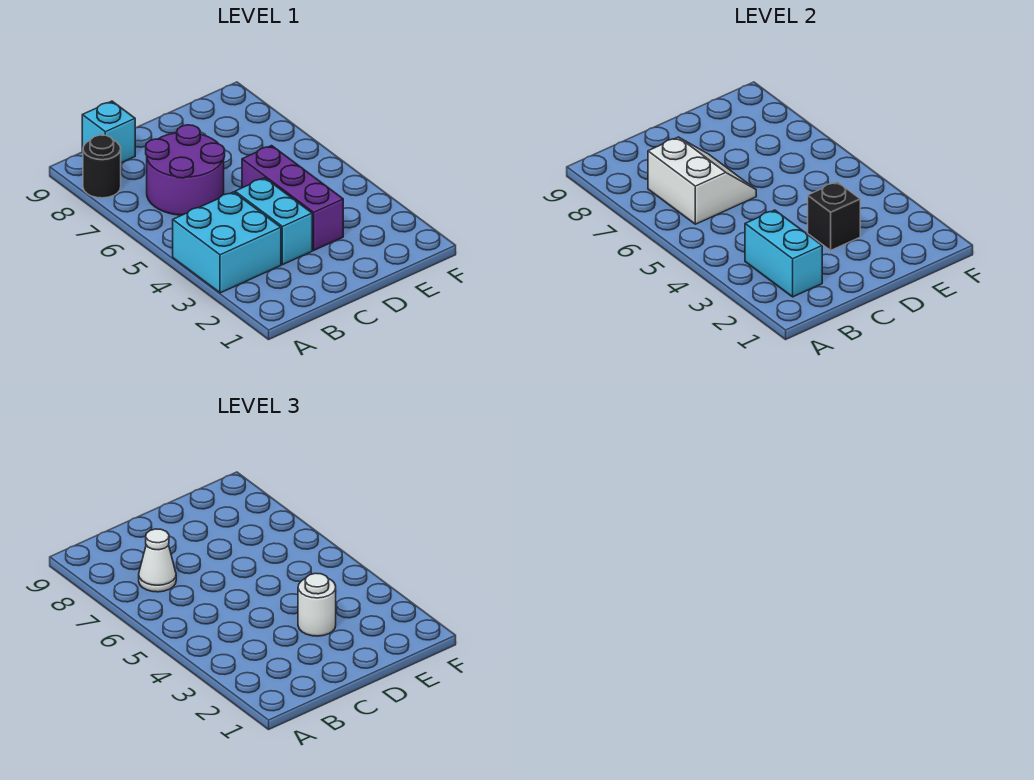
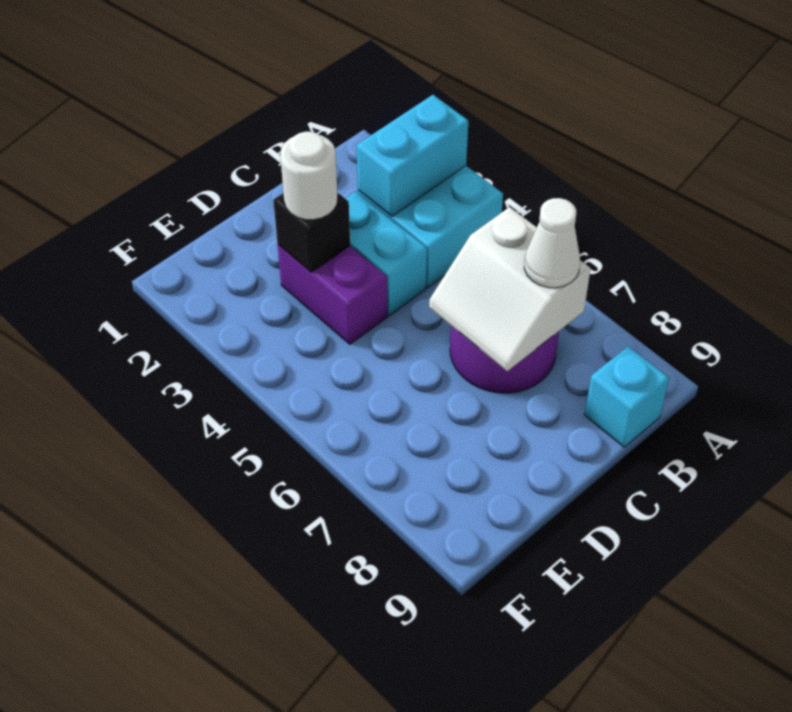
black round brick A8 level 1 -> none
cyan brick B2:B3 level 2 -> cyan brick A3:B3 level 2
purple brick D3:D5 level 1 -> purple brick D3:D4 level 1

